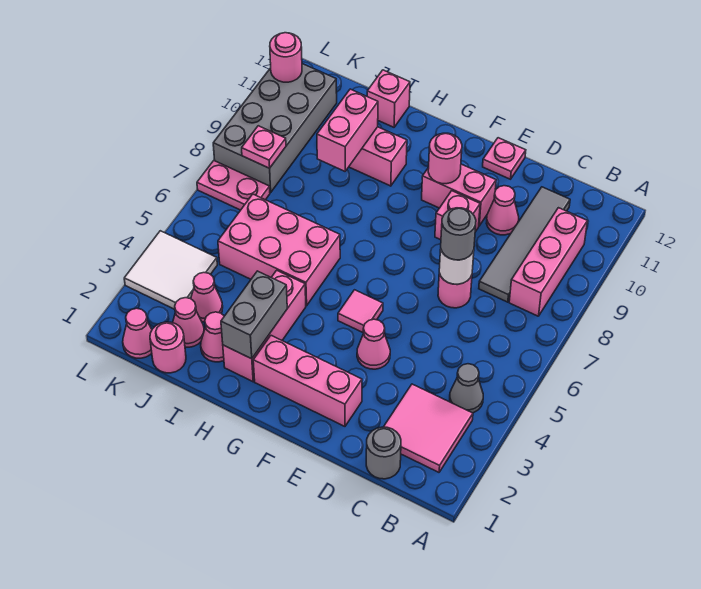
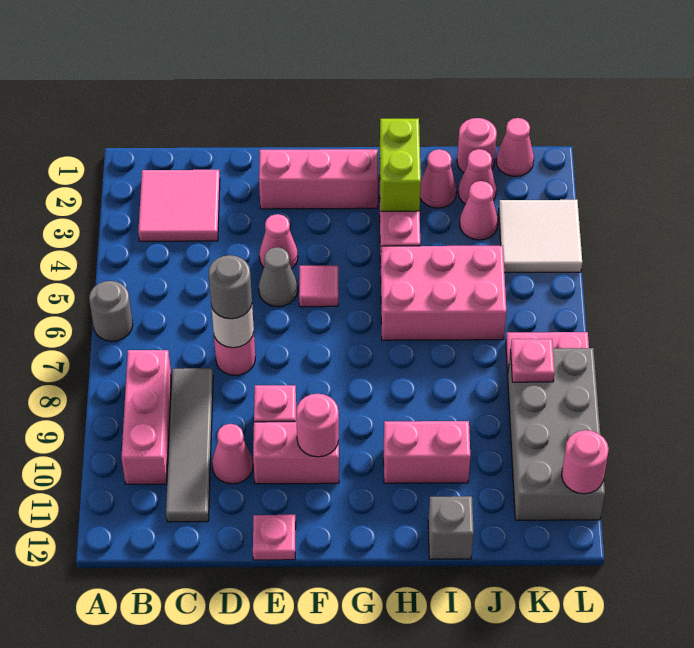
grey cone B4 level 1 -> grey cone E5 level 1
grey round brick C1 level 1 -> grey round brick A6 level 1
grey brick H2:H3 level 2 -> lime brick H2:H3 level 2
pink brick I9:I10 level 2 -> none
pink brick I12 level 1 -> grey brick I12 level 1

